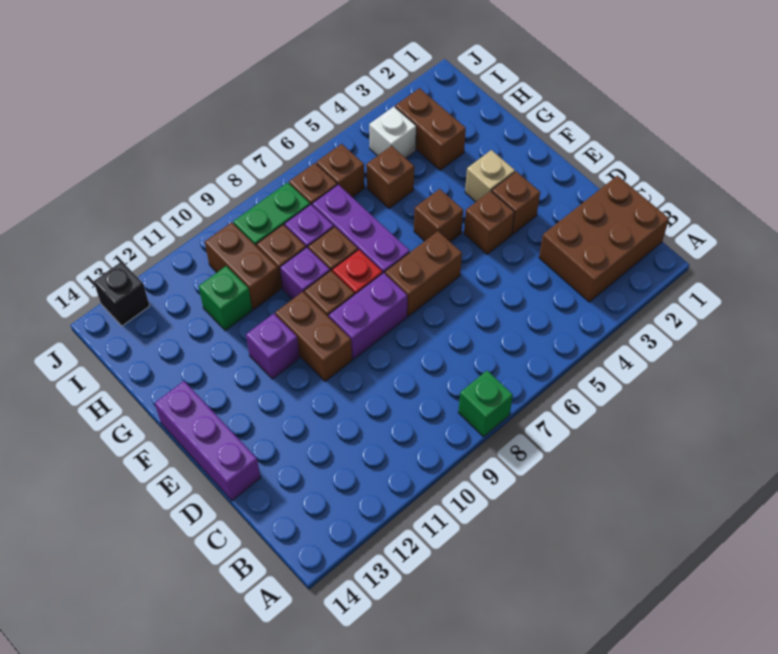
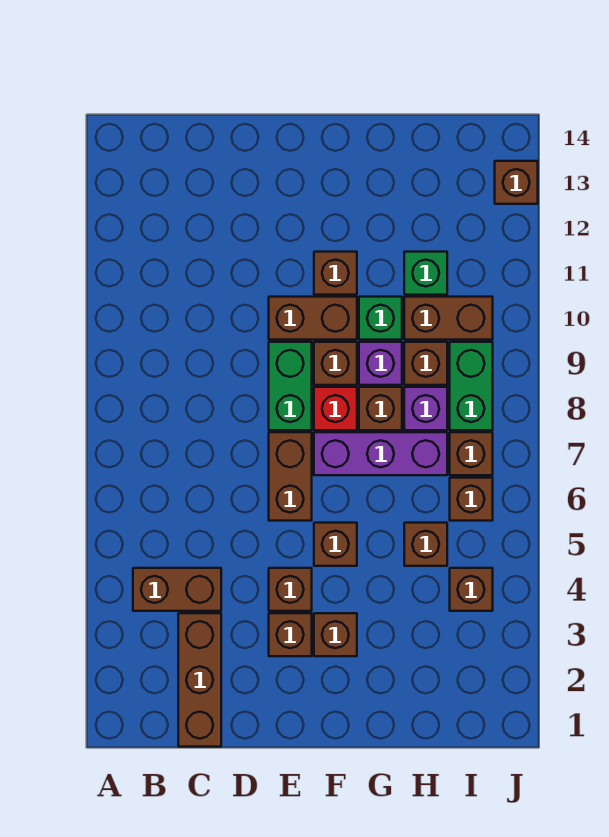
green brick A8 level 1 -> green brick G10 level 1
brown brick B1:C3 level 1 -> brown brick C1:C3 level 1
purple brick D14:F14 level 1 -> none
purple brick E8:E9 level 1 -> green brick E8:E9 level 1
tan brick F3 level 1 -> brown brick F3 level 1
purple brick F11 level 1 -> brown brick F11 level 1
brown brick H3:I3 level 1 -> brown brick B4:C4 level 1
white brick I4 level 1 -> brown brick I4 level 1
black brick J13 level 1 -> brown brick J13 level 1

